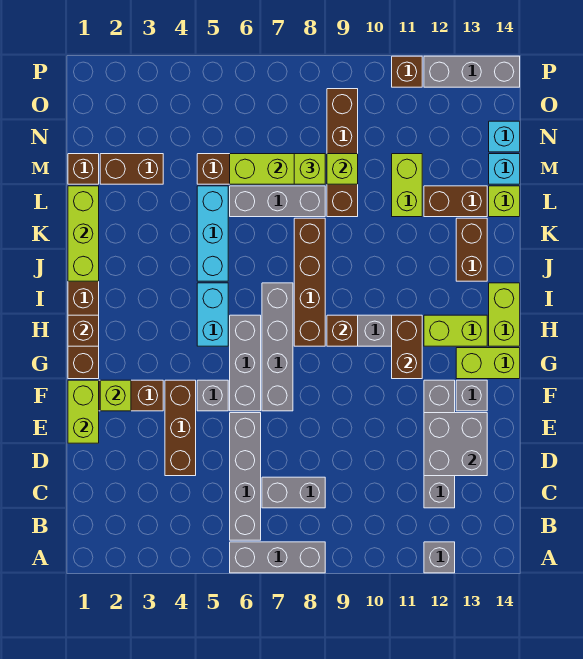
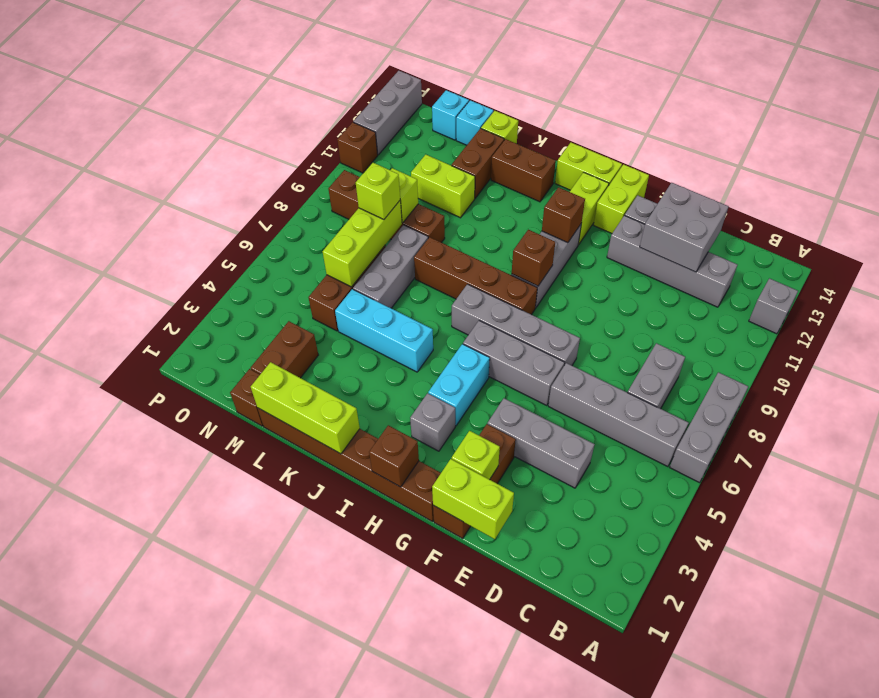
brown brick D4:F4 level 1 -> grey brick D4:F4 level 1
grey brick F5 level 1 -> grey brick H3 level 1
brown brick G11:H11 level 2 -> brown brick H11 level 2
cyan brick H5:I5 level 1 -> cyan brick H4:H5 level 1

